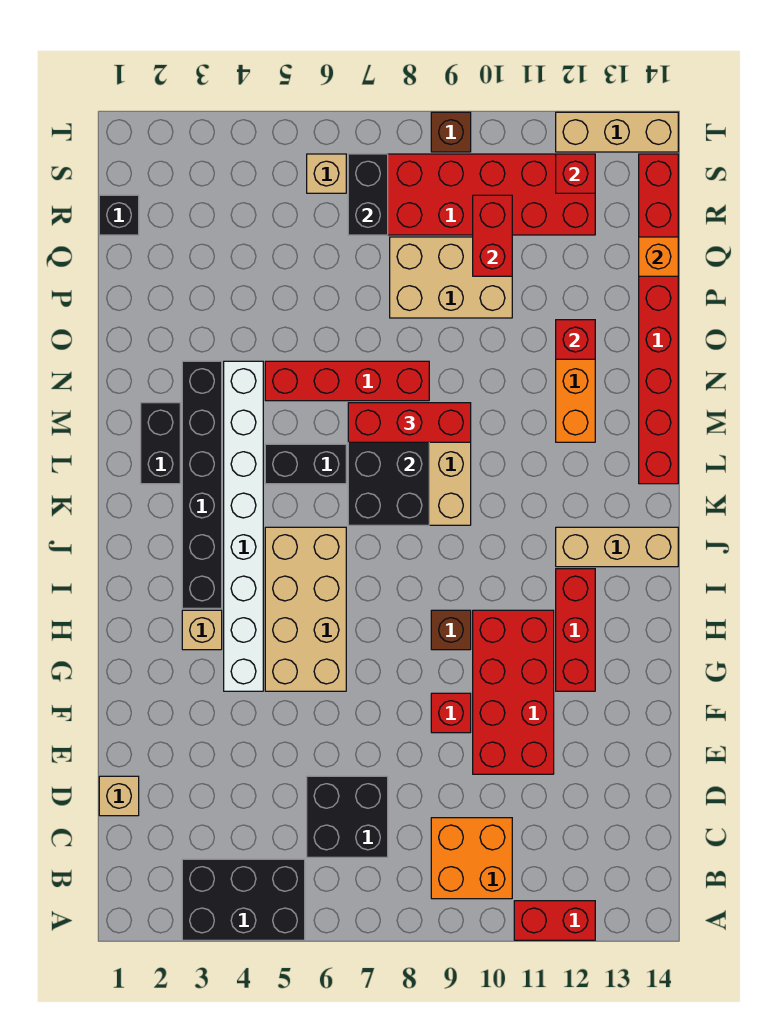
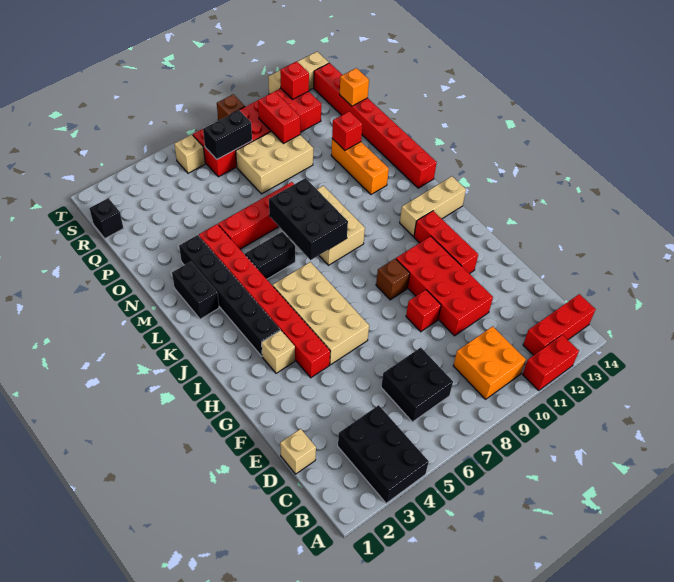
black brick A3:B5 level 1 -> black brick A3:C4 level 1
white brick G4:N4 level 1 -> red brick G4:N4 level 1
red brick M7:M9 level 3 -> red brick B12:B14 level 1
black brick R7:S7 level 2 -> black brick R7:R8 level 2

